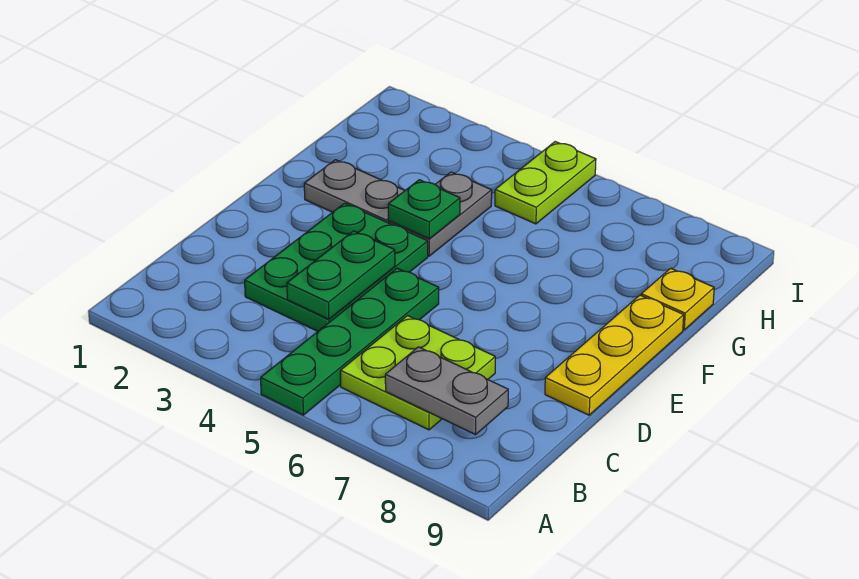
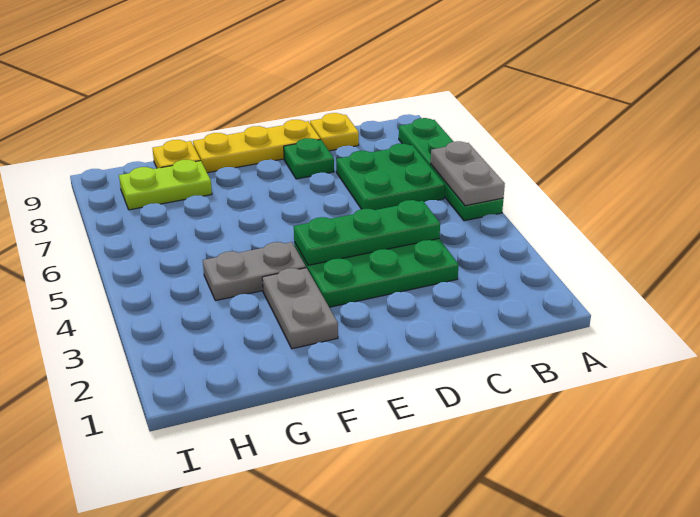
green plate A5:D5 level 1 -> green plate A5:A8 level 1
lime plate B6:C7 level 1 -> green plate B6:C7 level 1
grey plate B7:B8 level 2 -> grey plate A5:A6 level 2
green plate C4:D4 level 2 -> green plate C4:E4 level 2
none -> yellow plate C9 level 1
green plate F4 level 2 -> green plate D8 level 1
lime plate H5:I5 level 1 -> lime plate G8:H8 level 1

